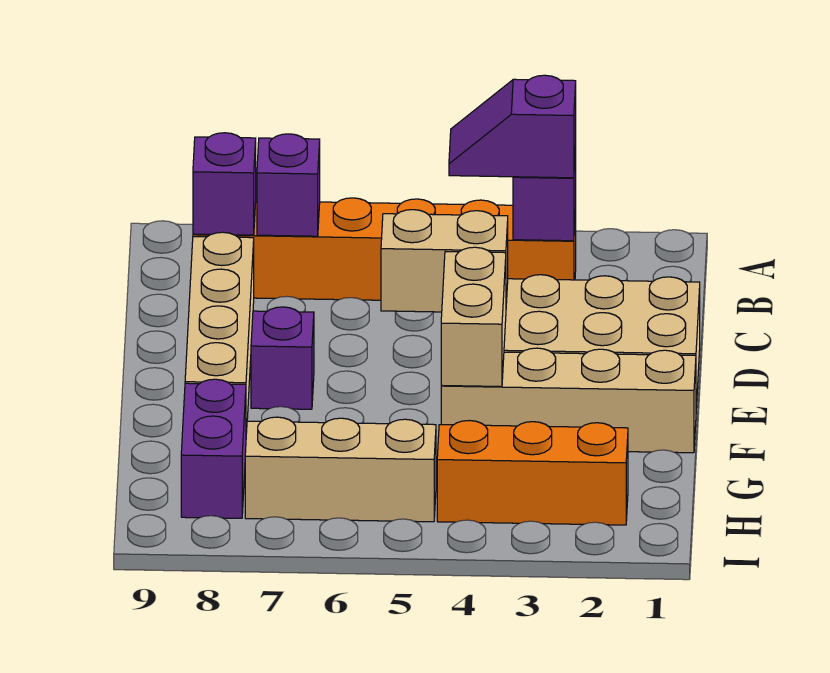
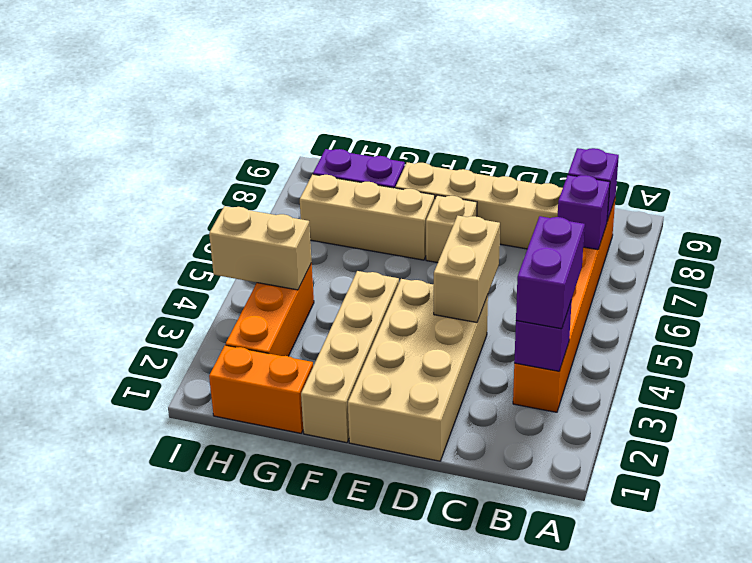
purple slope B3:B4 level 3 top 3 -> purple brick B3:B4 level 3
tan brick E4:F4 level 2 -> tan brick H4:I4 level 2
purple brick E7 level 1 -> tan brick E7 level 1
none -> orange brick G1:H1 level 1
tan brick H5:H7 level 1 -> tan brick F7:H7 level 1

